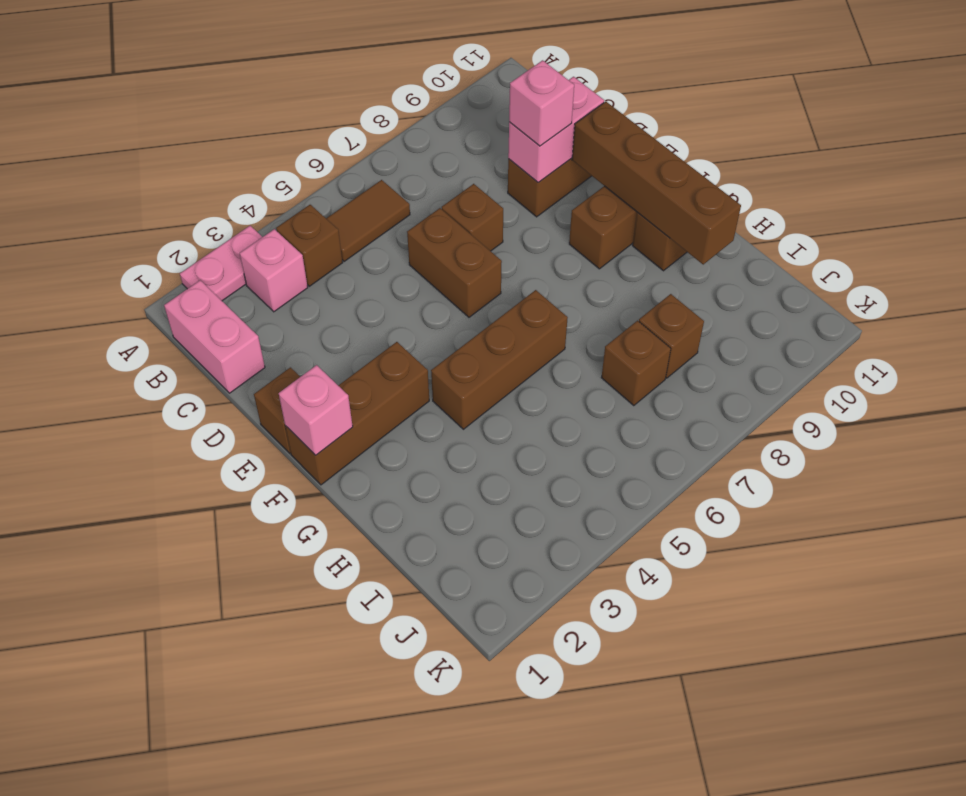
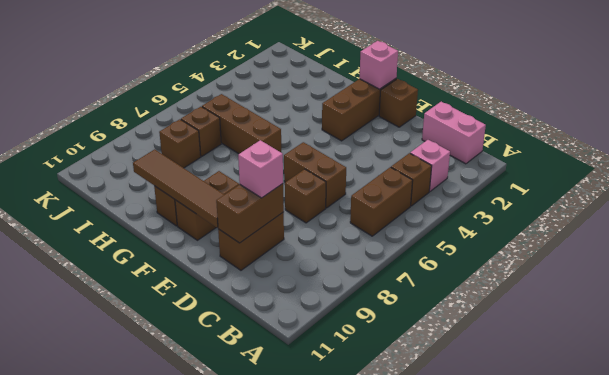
pink plate A2:A3 level 1 -> none
brown tile B5:B6 level 1 -> brown brick B5:B6 level 1
pink brick D9:D10 level 2 -> brown brick D9:D10 level 2
brown brick E10:H10 level 2 -> brown tile E10:H10 level 2
brown brick G4:G6 level 1 -> brown brick G6:I6 level 1

